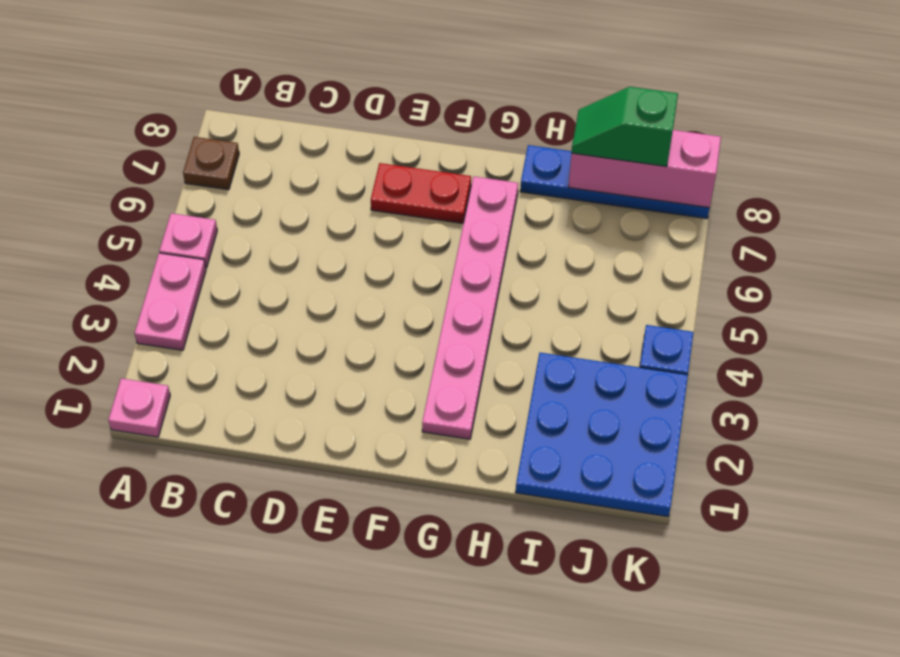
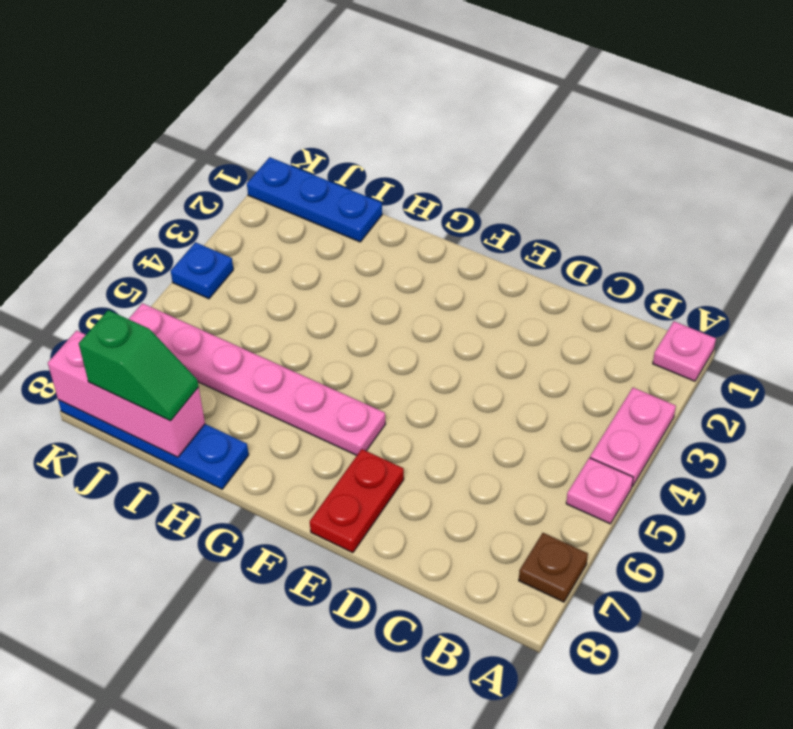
red plate E7:F7 level 1 -> red plate E7:E8 level 1
pink plate G2:G7 level 1 -> pink plate F6:K6 level 1
blue plate I1:K3 level 1 -> blue plate I1:K1 level 1

